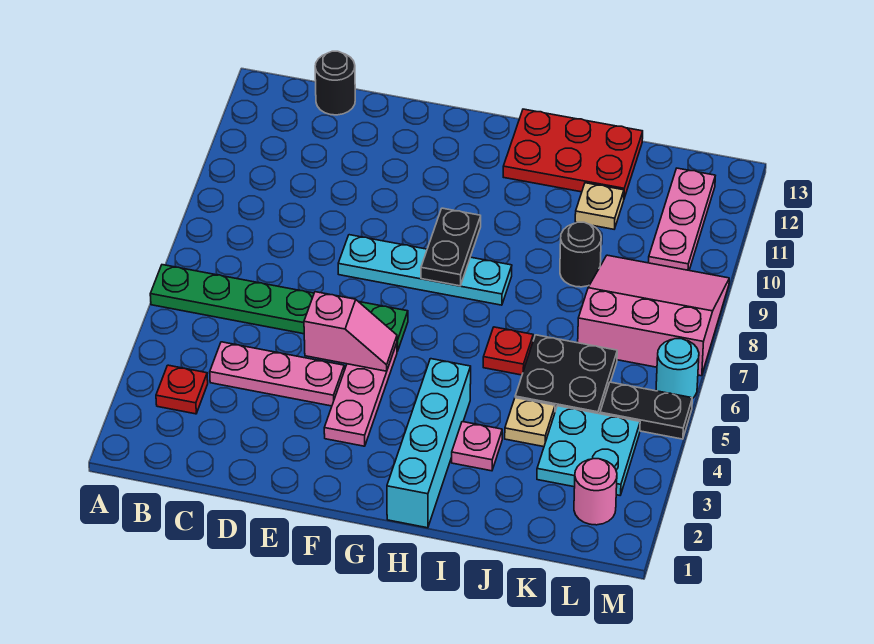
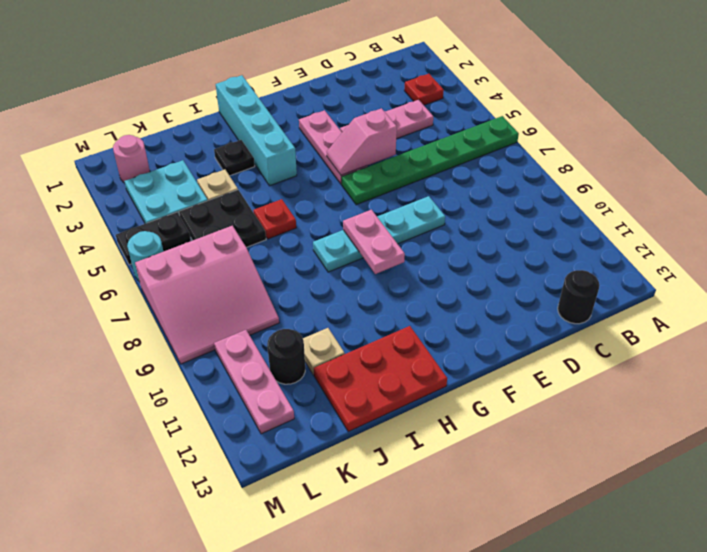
black plate G8:G9 level 2 -> pink plate G8:G9 level 2
pink plate I3 level 1 -> black plate I3 level 1
black round brick J9 level 1 -> black round brick K11 level 1

